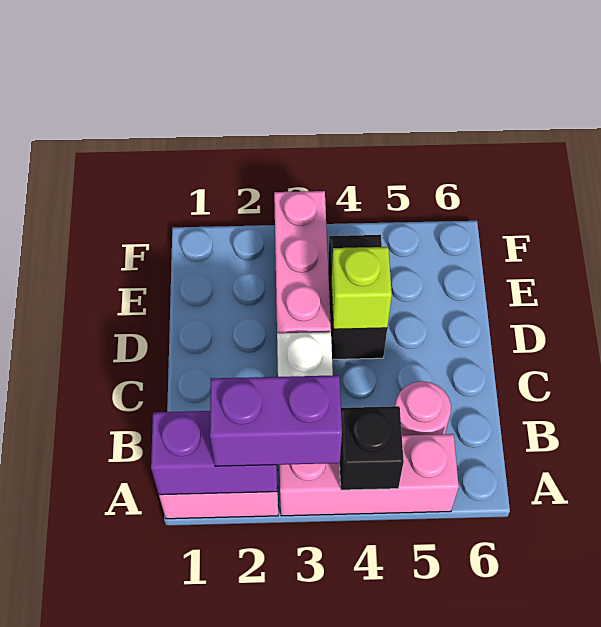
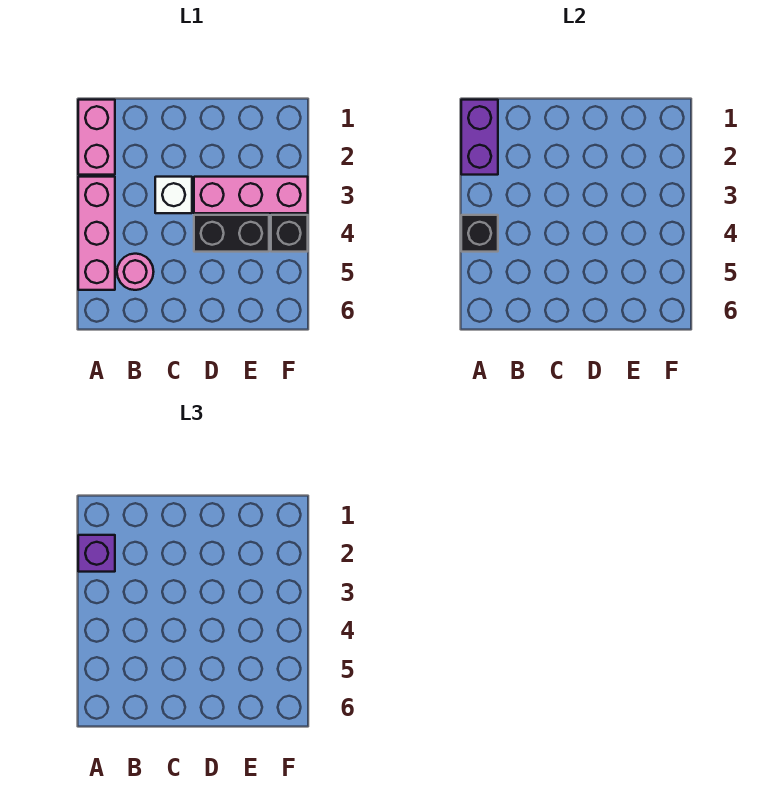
purple brick A2:A3 level 3 -> purple brick A2 level 3
lime brick D4 level 2 -> none
none -> black brick F4 level 1

